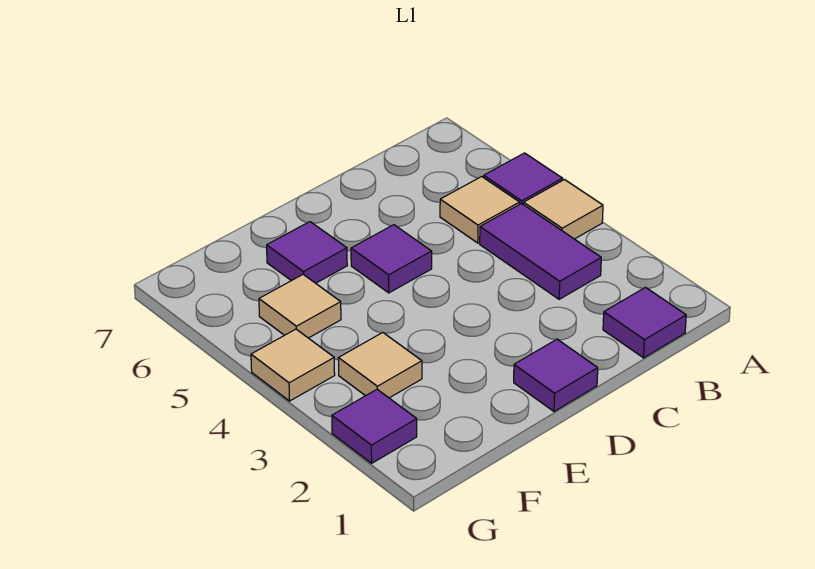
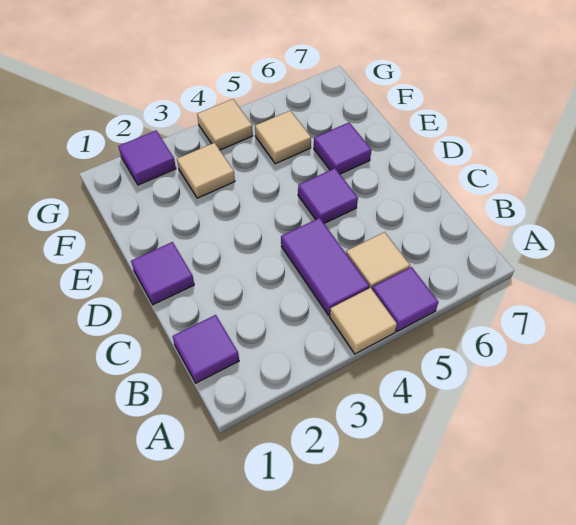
purple tile B3:B4 level 1 -> purple tile B4:C4 level 1

